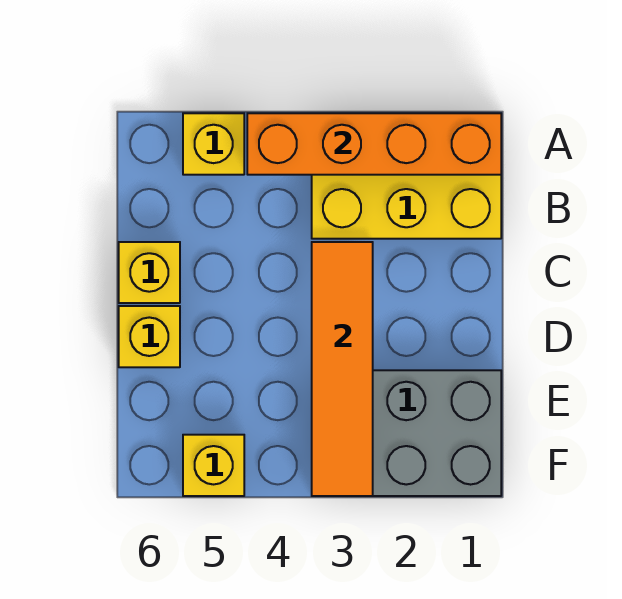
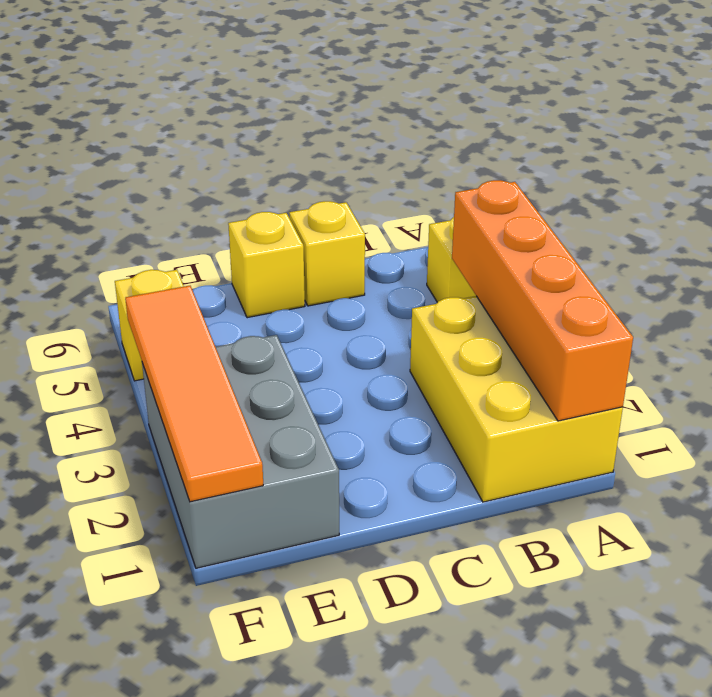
orange tile C3:F3 level 2 -> orange tile F1:F4 level 2

